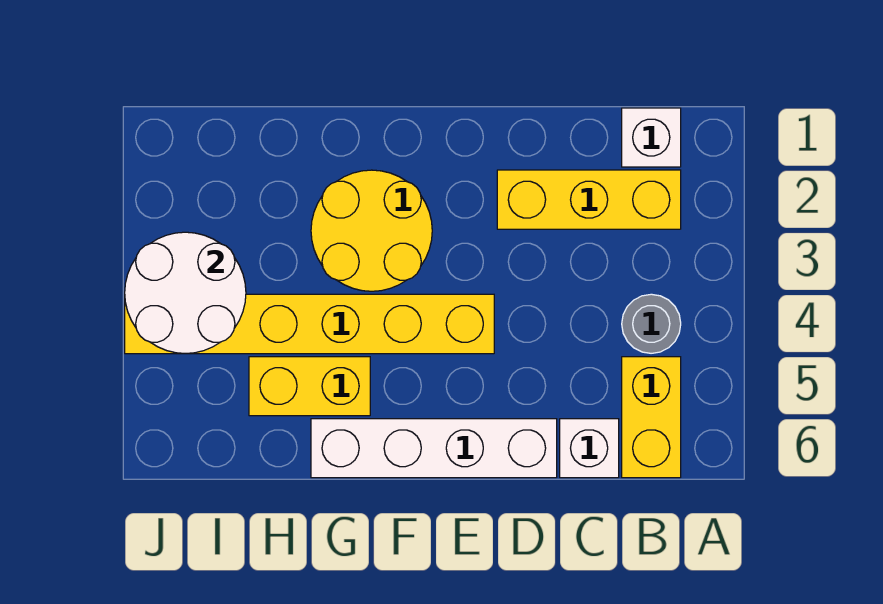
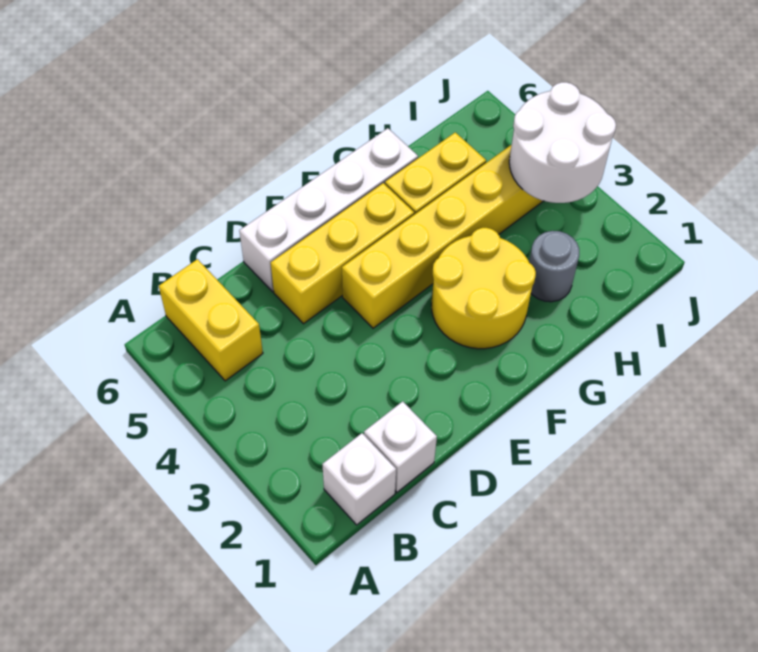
yellow brick B2:D2 level 1 -> yellow brick D5:F5 level 1
grey round brick B4 level 1 -> grey round brick H2 level 1
white brick C6 level 1 -> white brick C1 level 1

